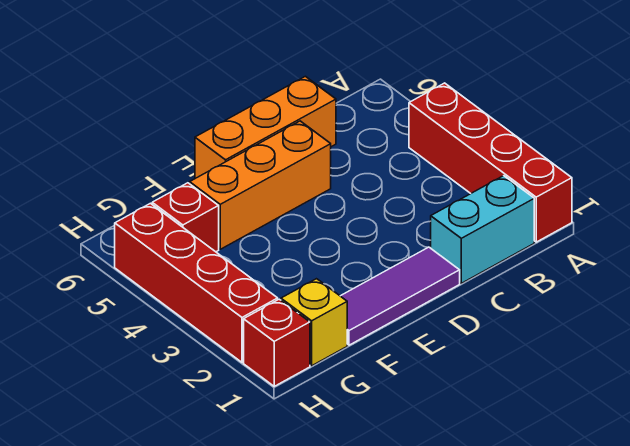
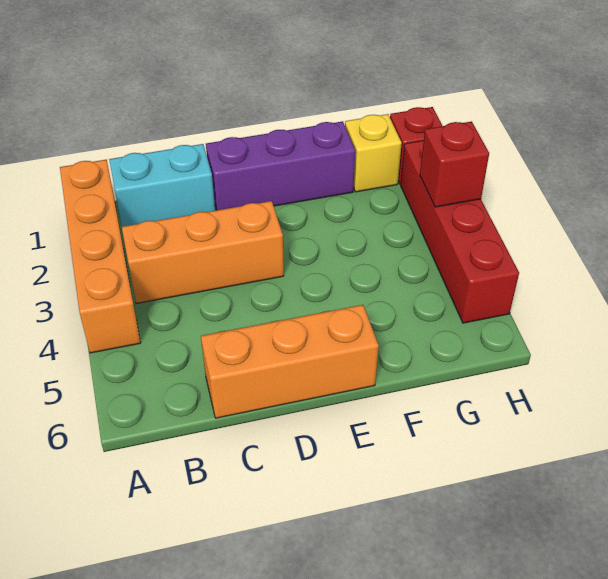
red brick A1:A4 level 1 -> orange brick A1:A4 level 1
purple tile D1:F1 level 1 -> purple brick D1:F1 level 1
orange brick D5:F5 level 1 -> orange brick B3:D3 level 1
red brick G5 level 1 -> red brick H3 level 2

